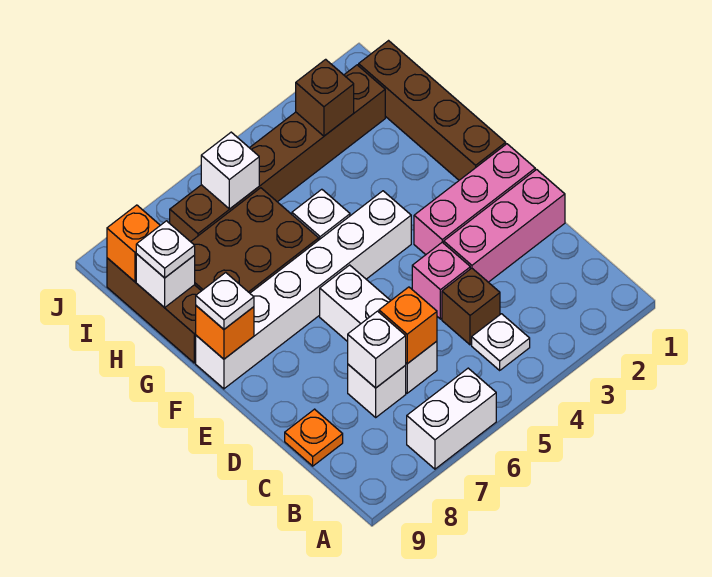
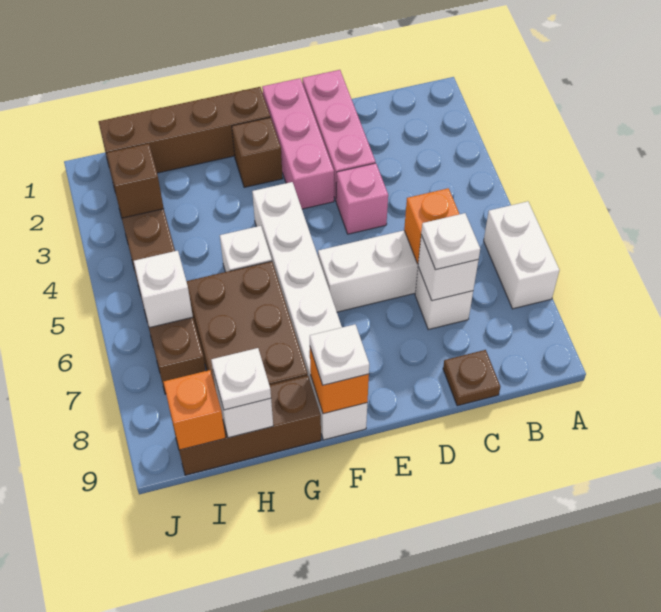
white plate B4 level 1 -> white plate C7 level 3
brown brick C4 level 1 -> brown brick F2 level 1
orange plate C9 level 1 -> brown plate C9 level 1

